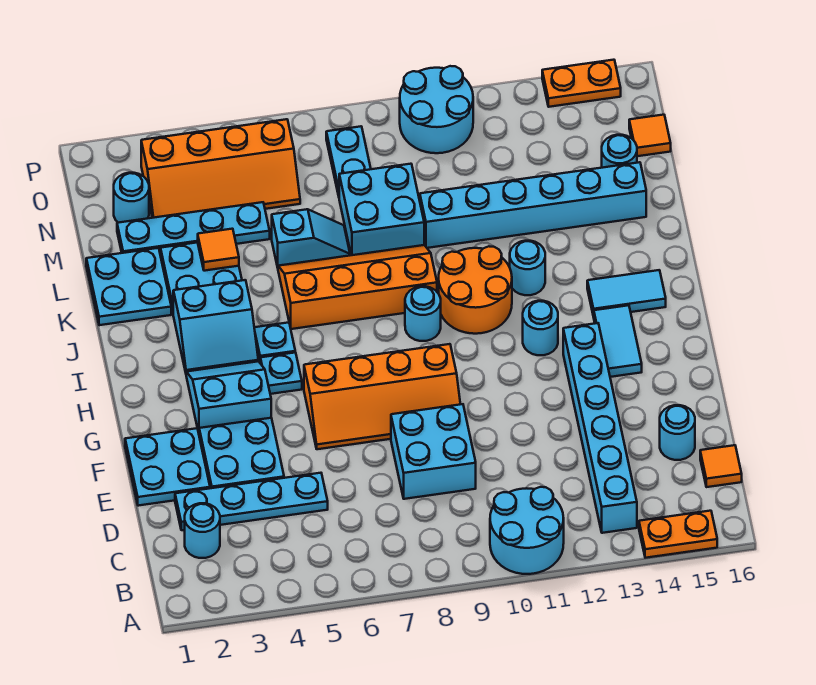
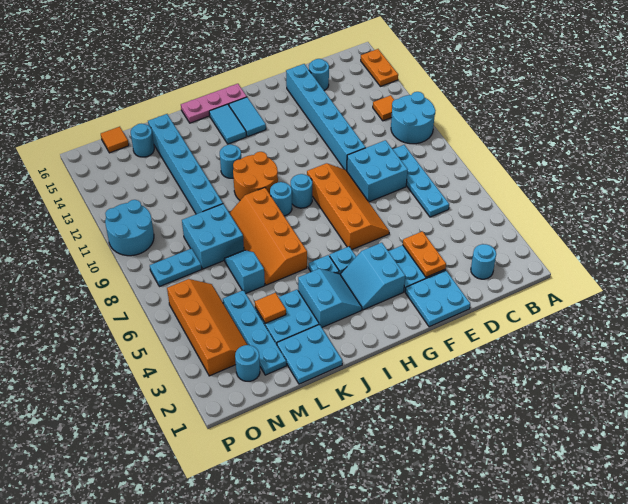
cyan brick B13:G13 level 1 -> cyan brick E10:E15 level 1
orange tile C16 level 1 -> orange tile B12 level 1
cyan plate D2:D5 level 1 -> cyan plate C6:C9 level 1
cyan tile G14:H14 level 1 -> cyan tile H14:H15 level 1
cyan round brick H12 level 1 -> cyan round brick H9 level 1
none -> pink plate H16:J16 level 1
orange plate P14:P15 level 1 -> orange plate E3:E4 level 2

